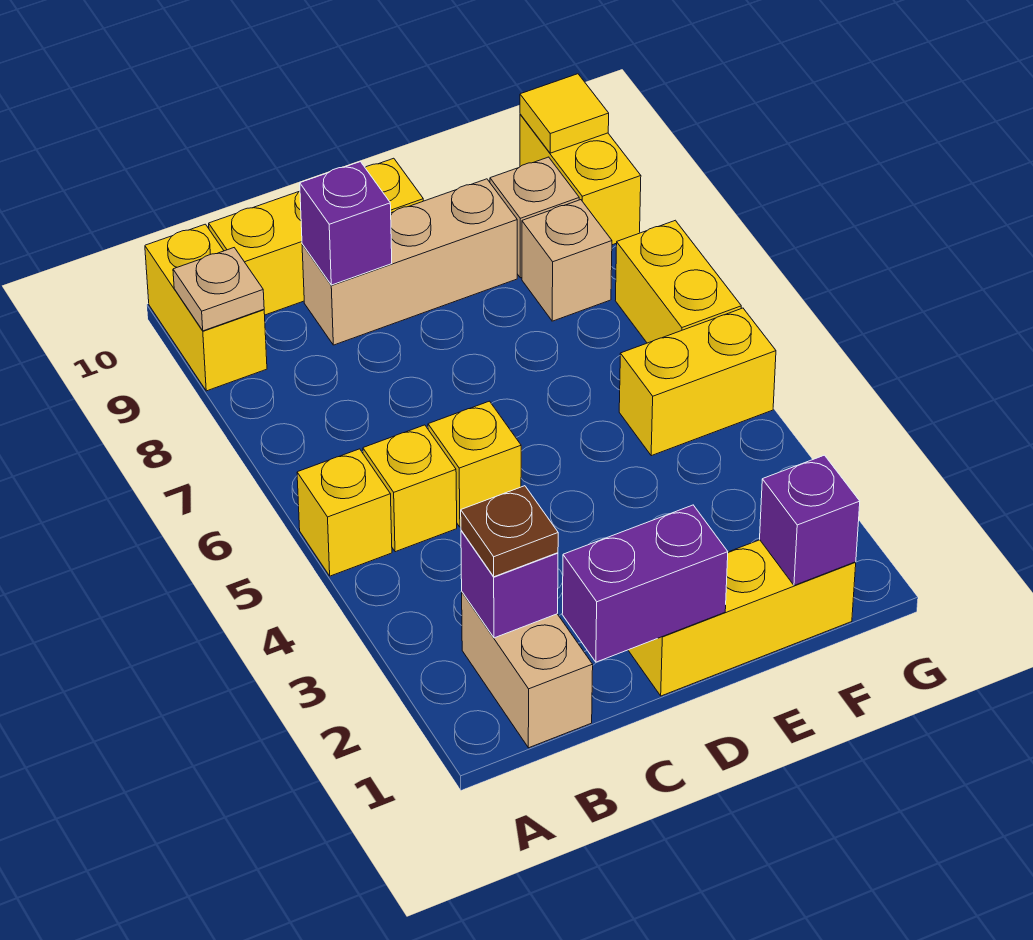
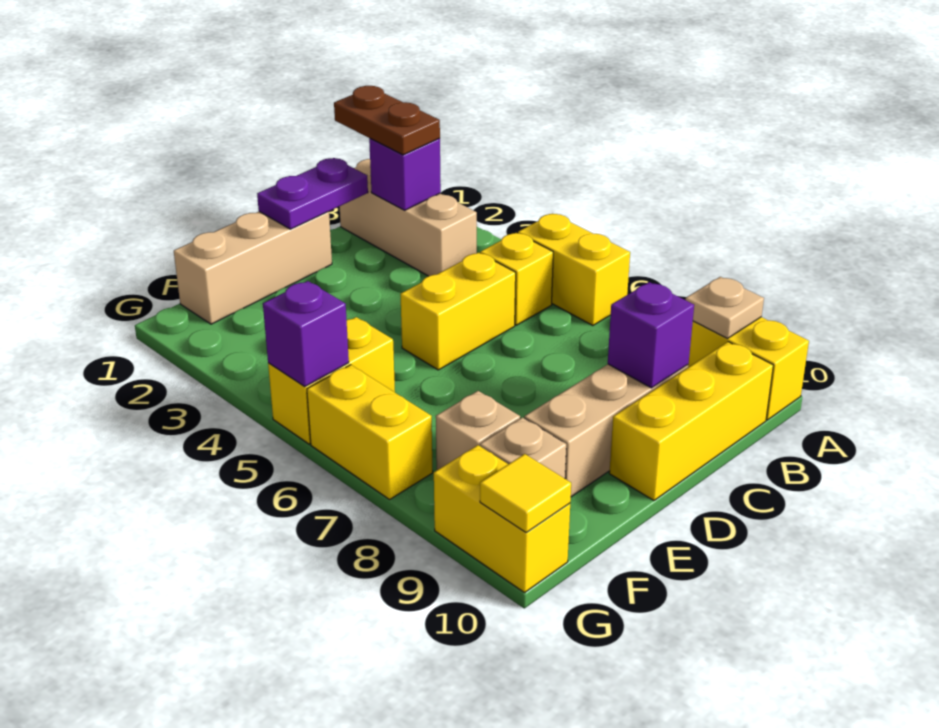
yellow brick A5 level 1 -> yellow brick A5:A6 level 1
tan brick B1:B2 level 1 -> tan brick B1:B3 level 1
brown plate B2 level 3 -> brown plate B1:B2 level 3
purple brick C1:D1 level 2 -> purple plate C1:D1 level 2
yellow brick C5 level 1 -> yellow brick C5:D5 level 1
yellow brick D1:F1 level 1 -> tan brick D1:F1 level 1
purple brick F1 level 2 -> purple brick G5 level 2

